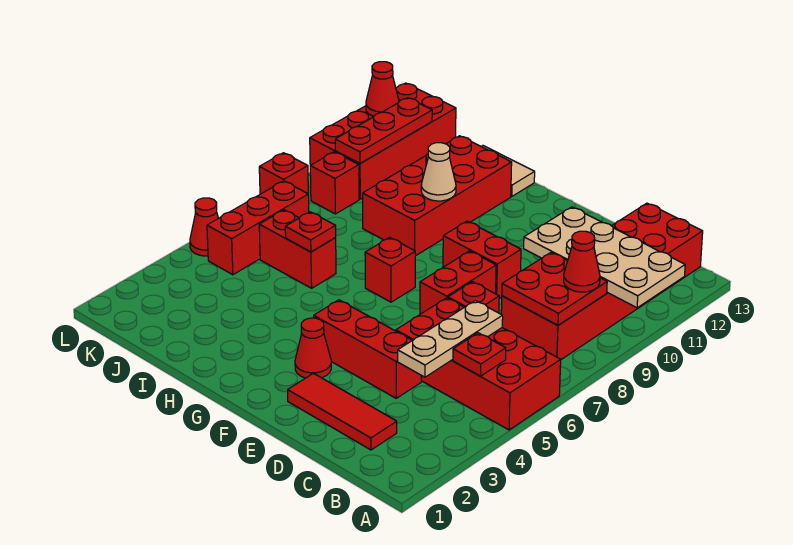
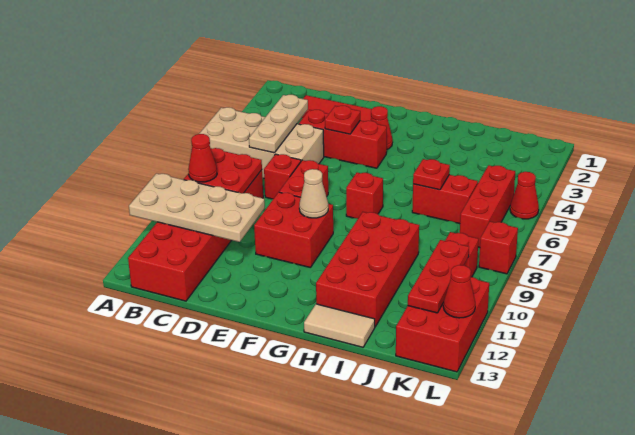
red brick A5:D6 level 1 -> tan brick A5:D6 level 1
red plate B5 level 2 -> red plate E4 level 2
red brick E9:F9 level 1 -> red brick E9:F10 level 1
tan cone H10 level 2 -> tan cone F9 level 2
red brick K10:L13 level 1 -> red brick K11:L13 level 1

